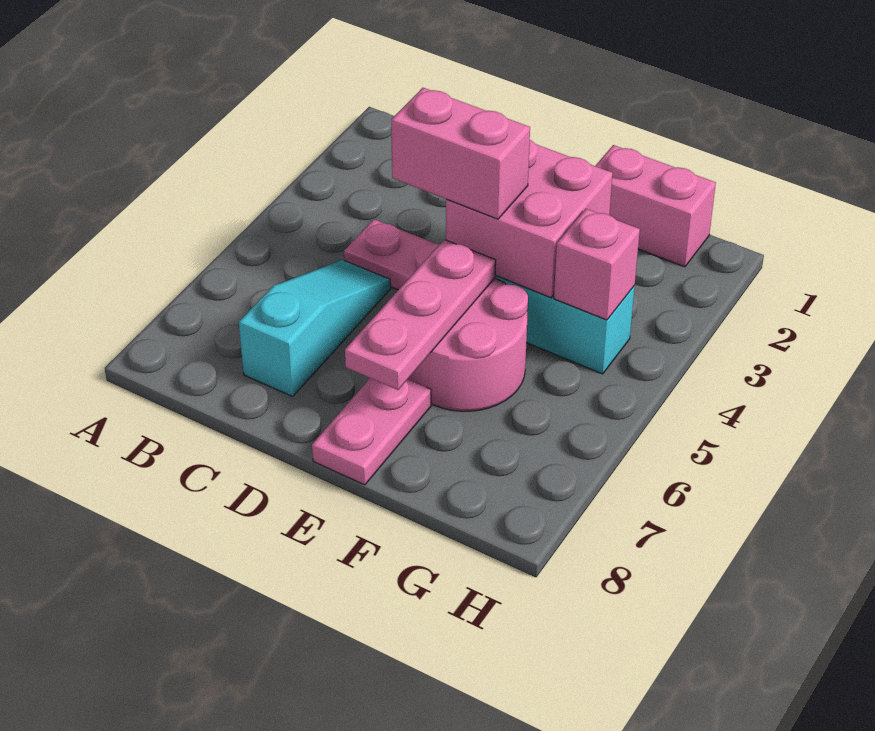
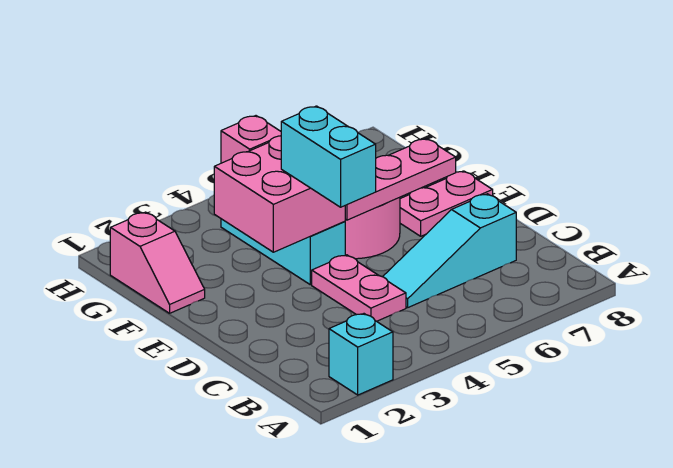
none -> cyan brick A2 level 1
pink brick D4:E4 level 3 -> cyan brick D4:E4 level 3
pink brick F1:G1 level 1 -> pink slope F1:G1 level 1 top G

